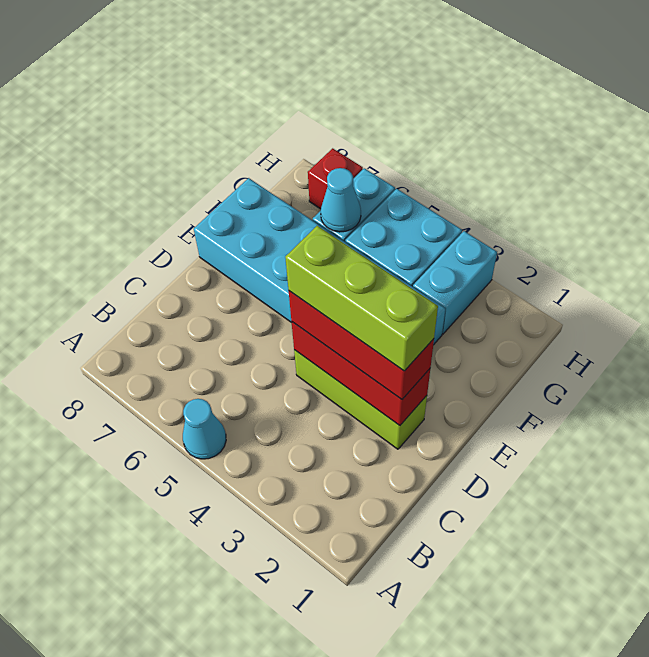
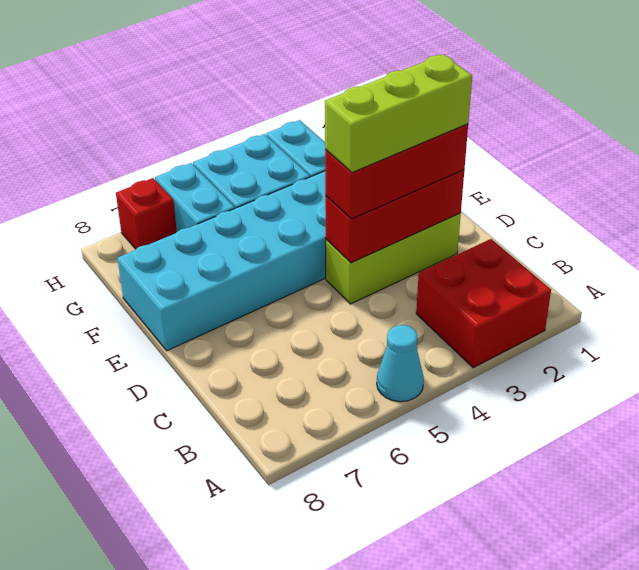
none -> red brick A2:B3 level 1
cyan cone G6 level 2 -> none

